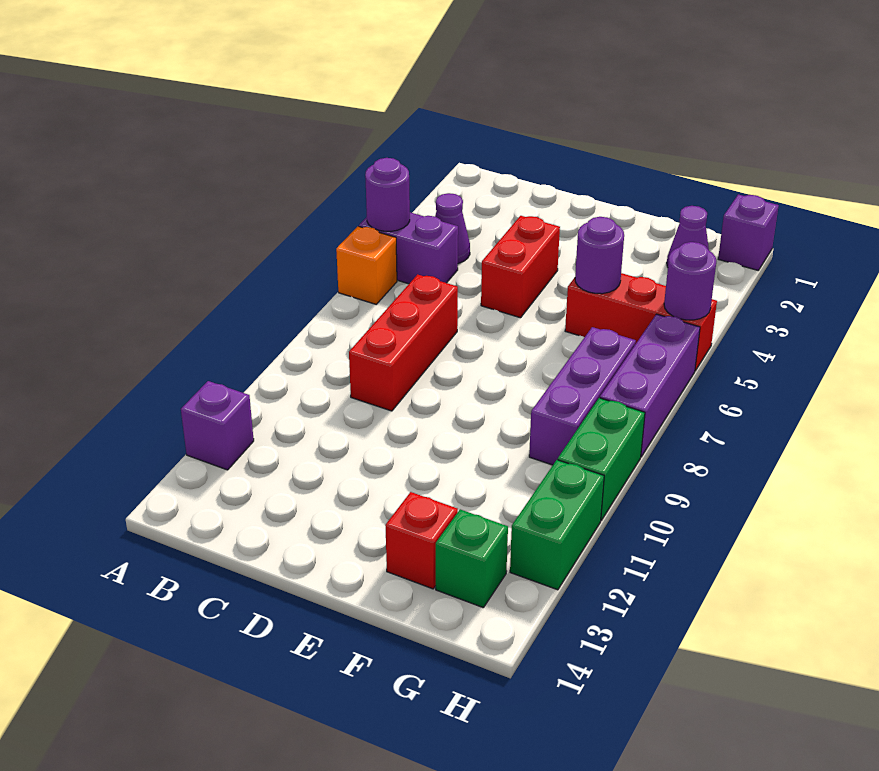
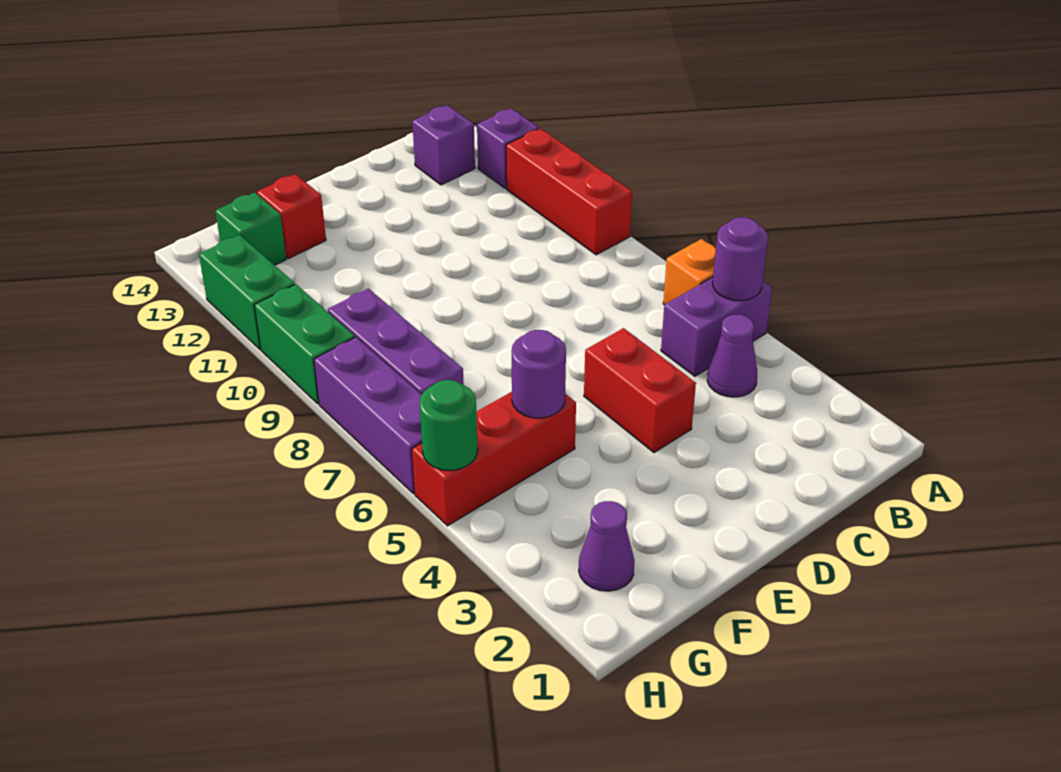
red brick C7:C9 level 1 -> red brick A9:A11 level 1
purple brick H1 level 1 -> purple brick B13 level 1
purple round brick H5 level 2 -> green round brick H5 level 2

